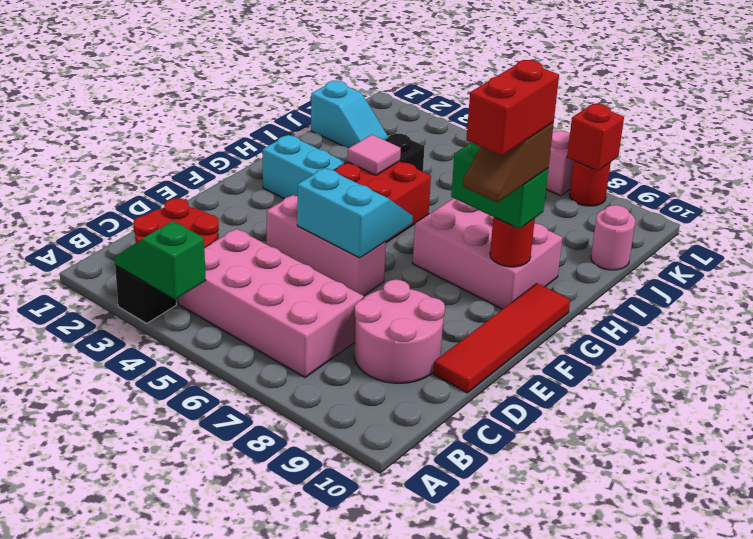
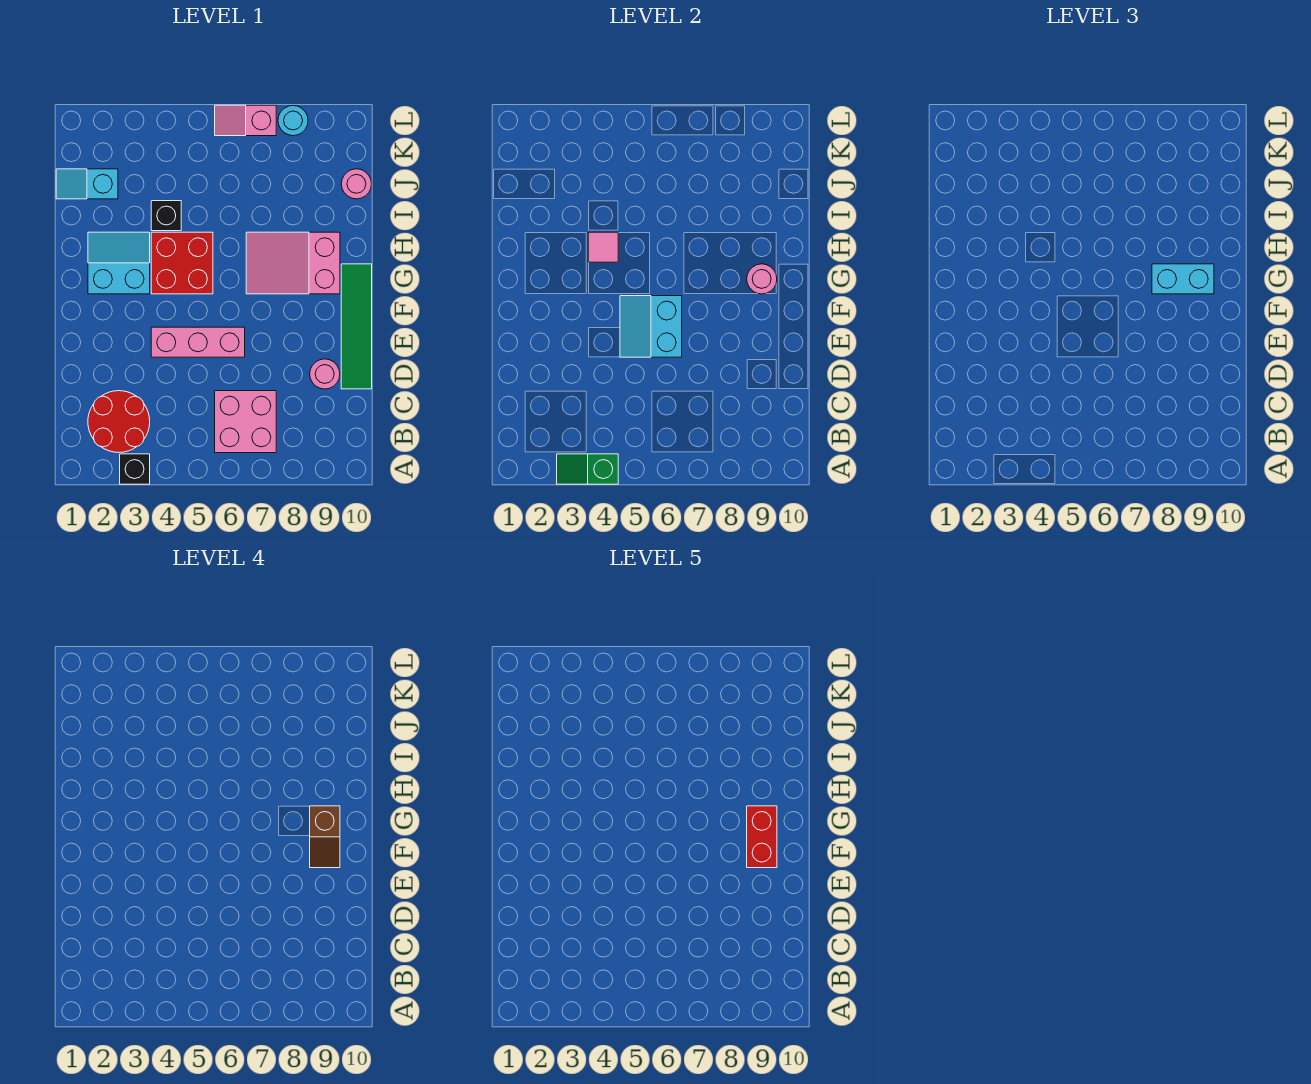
pink brick B4:C7 level 1 -> pink brick B6:C7 level 1
pink round brick C8:D9 level 1 -> pink round brick D9 level 1
red tile D10:G10 level 1 -> green tile D10:G10 level 1
cyan slope E5:F6 level 2 top E -> cyan slope E5:F6 level 2 top 6
pink brick G7:H9 level 1 -> pink slope G7:H9 level 1 top 9
green brick G8:G9 level 3 -> cyan brick G8:G9 level 3
red round brick G9 level 2 -> pink round brick G9 level 2
cyan slope J1:J2 level 1 top 1 -> cyan slope J1:J2 level 1 top 2
red round brick L8 level 1 -> cyan round brick L8 level 1
red brick L8 level 2 -> none

